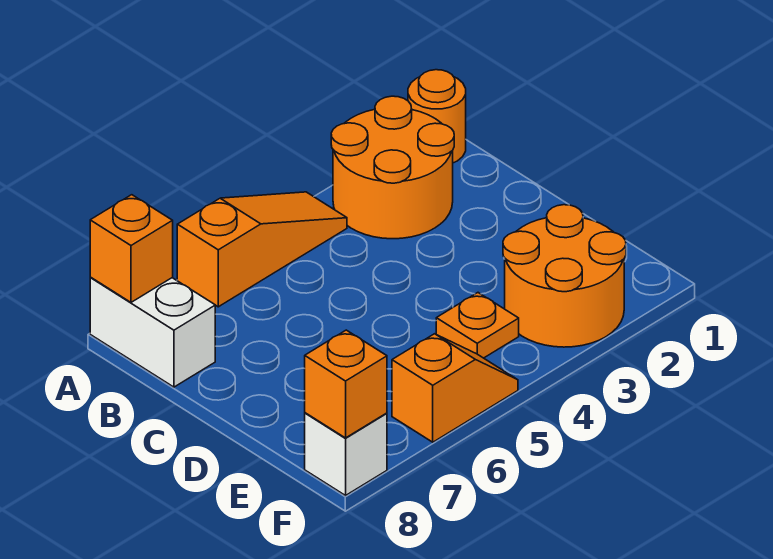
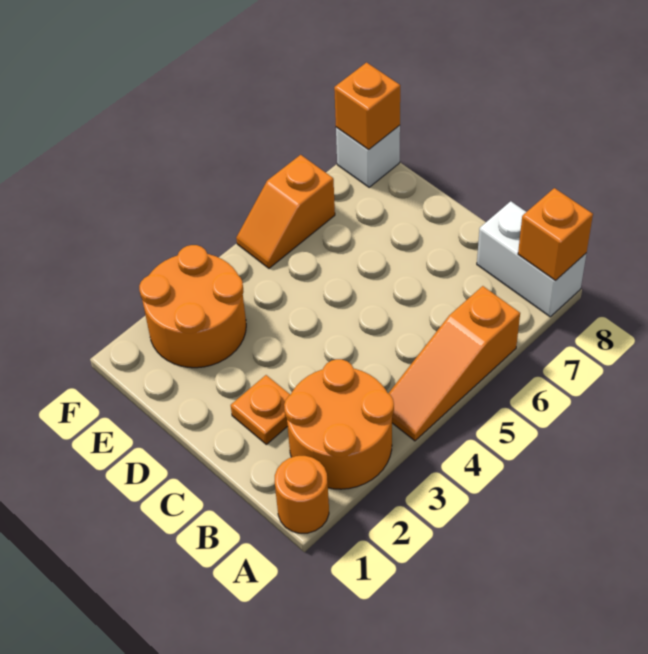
orange plate E4 level 1 -> orange plate C2 level 1

